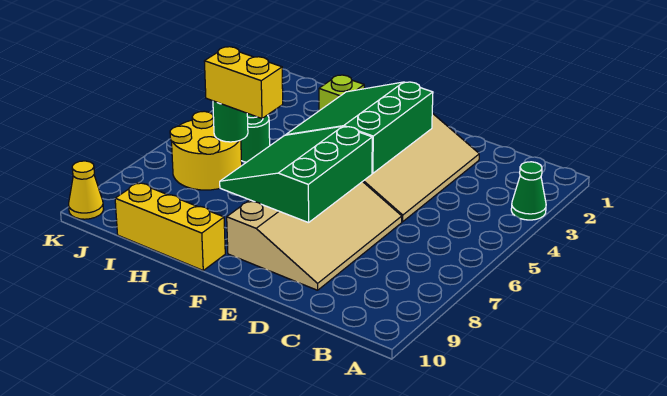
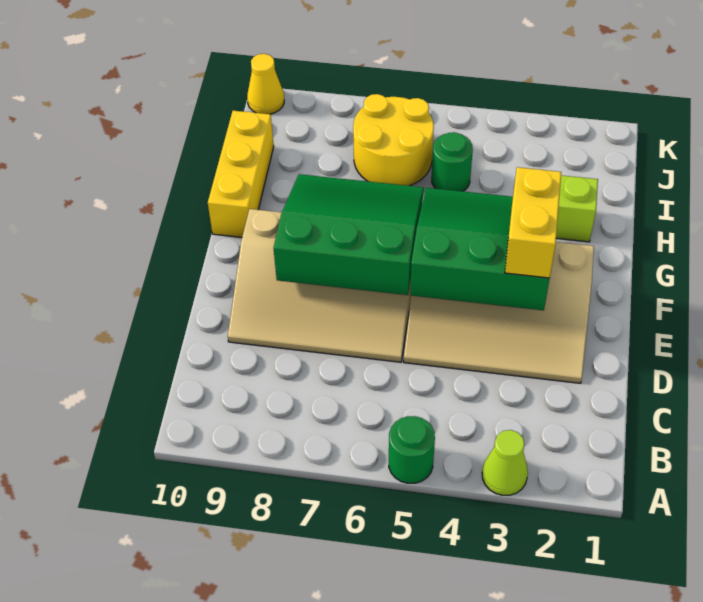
green cone A3 level 1 -> lime cone A3 level 1
yellow brick H6:I6 level 3 -> yellow brick E3:F3 level 3
green round brick I6 level 2 -> green round brick A5 level 1

